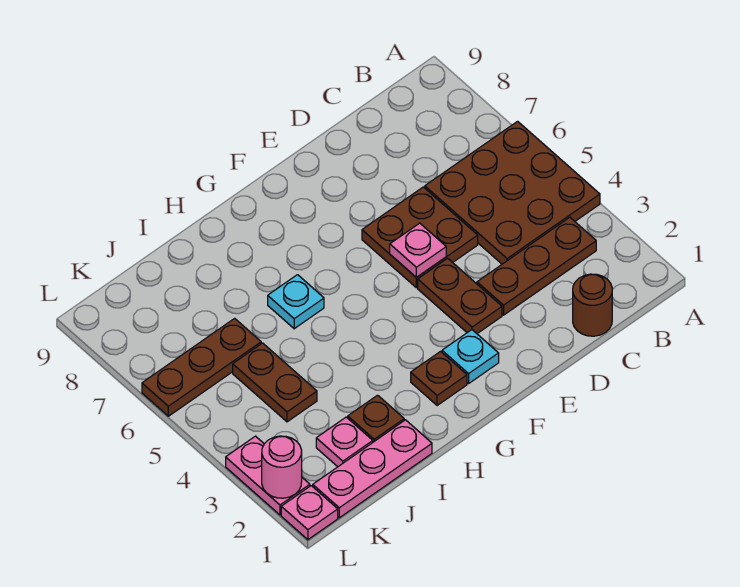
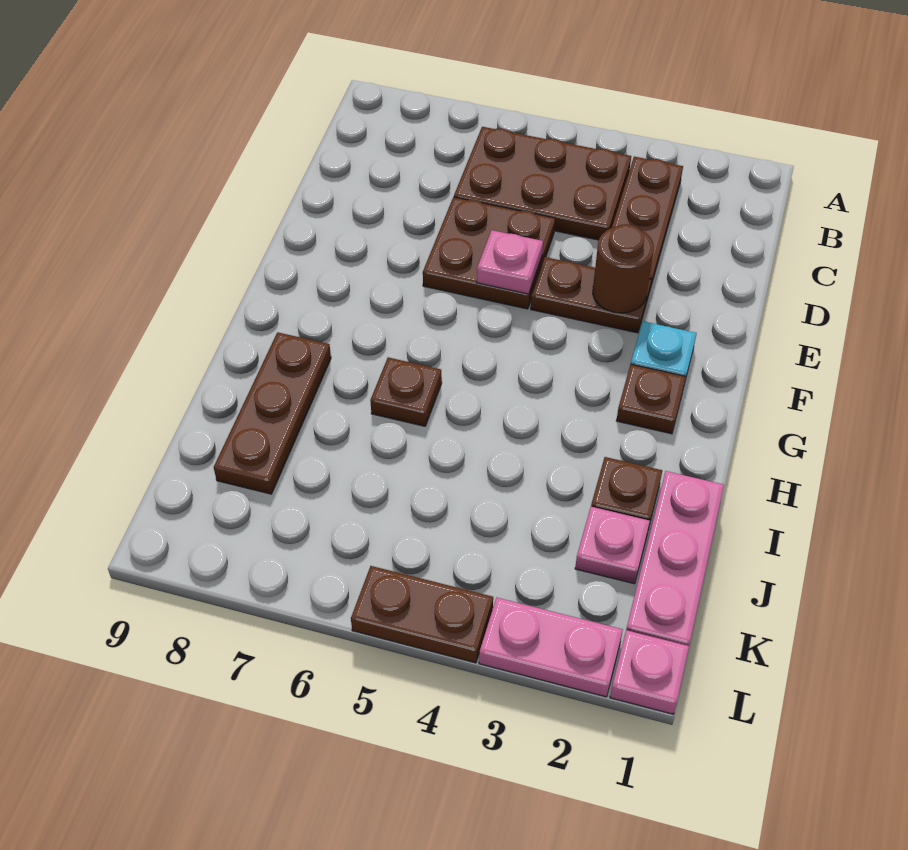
brown plate A4:C6 level 1 -> brown plate B4:C6 level 1
brown round brick C1 level 1 -> brown round brick E3 level 2
cyan plate H6 level 1 -> brown plate H6 level 1
brown plate J4:J5 level 1 -> brown plate L4:L5 level 1
brown plate J6:L6 level 1 -> brown plate H8:J8 level 1
pink round brick L2 level 2 -> none

